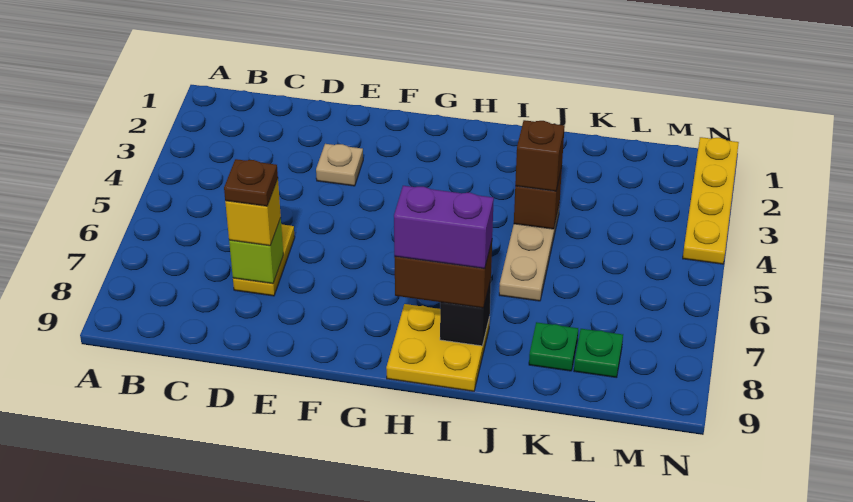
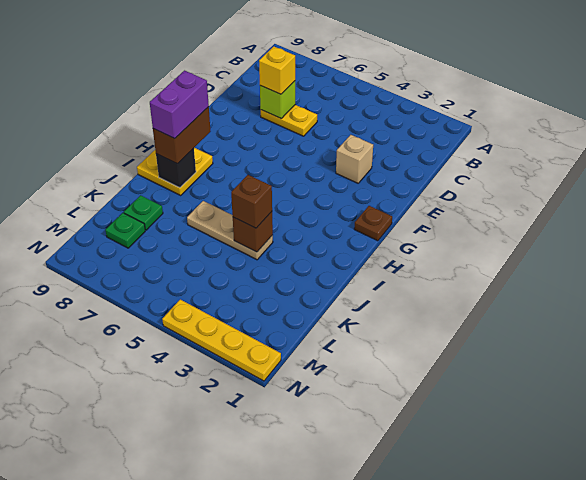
brown plate D7 level 4 -> brown plate G1 level 1
tan plate E3 level 1 -> tan brick E3 level 1

